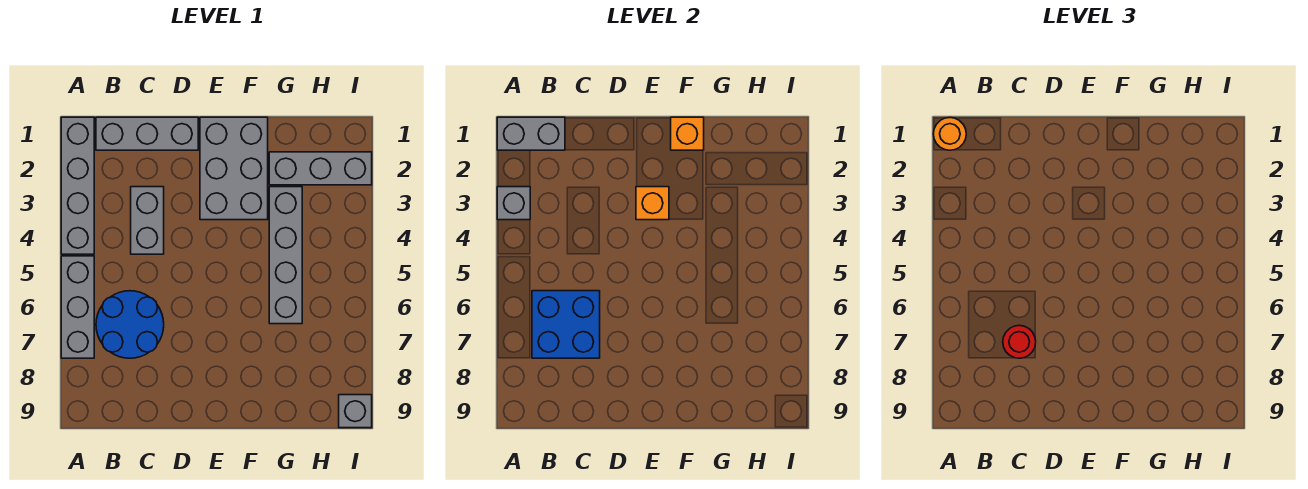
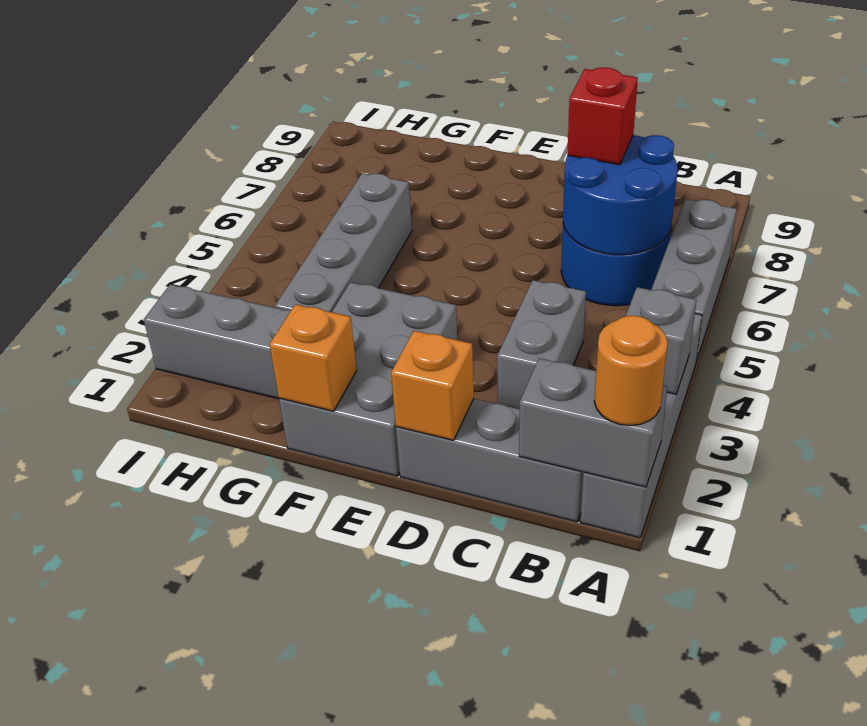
blue brick B6:C7 level 2 -> blue round brick B6:C7 level 2
red round brick C7 level 3 -> red brick C7 level 3
orange brick E3 level 2 -> orange brick D1 level 2
grey brick I9 level 1 -> none

